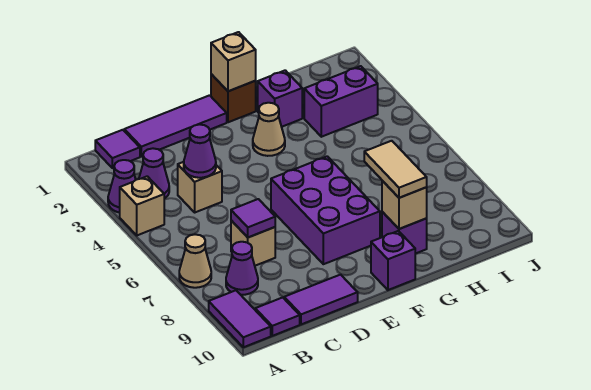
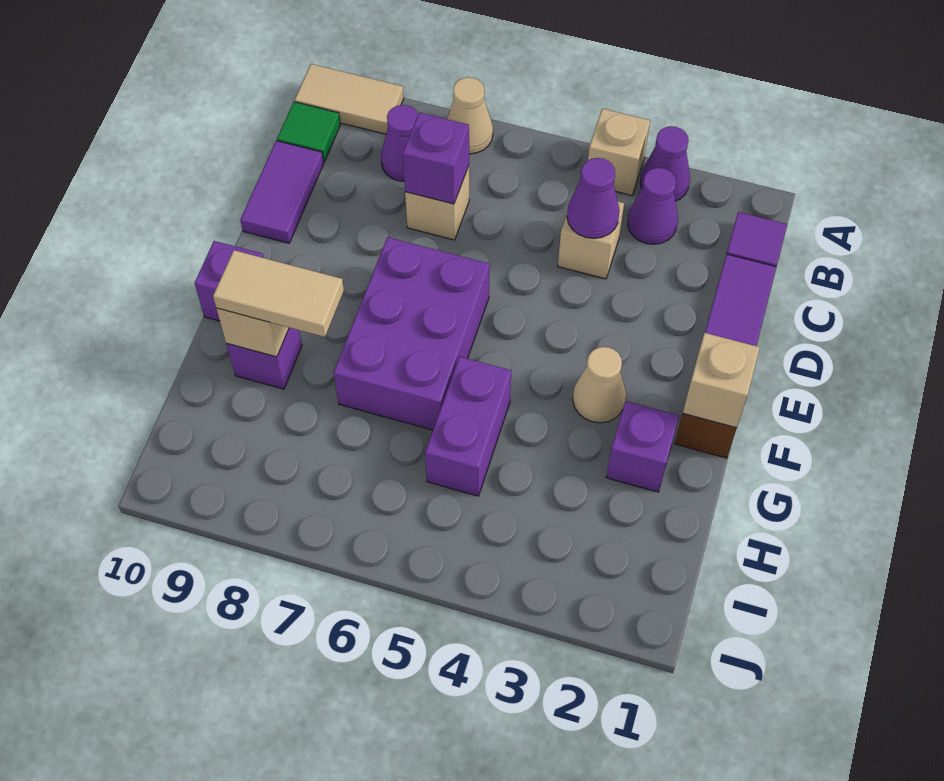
purple tile A9:A10 level 1 -> tan tile A9:A10 level 1
purple tile B10 level 1 -> green tile B10 level 1
purple tile C7 level 2 -> purple brick C7 level 2
purple brick E6:F8 level 1 -> purple brick E6:G7 level 1
purple brick H3:I3 level 1 -> purple brick G5:H5 level 1

